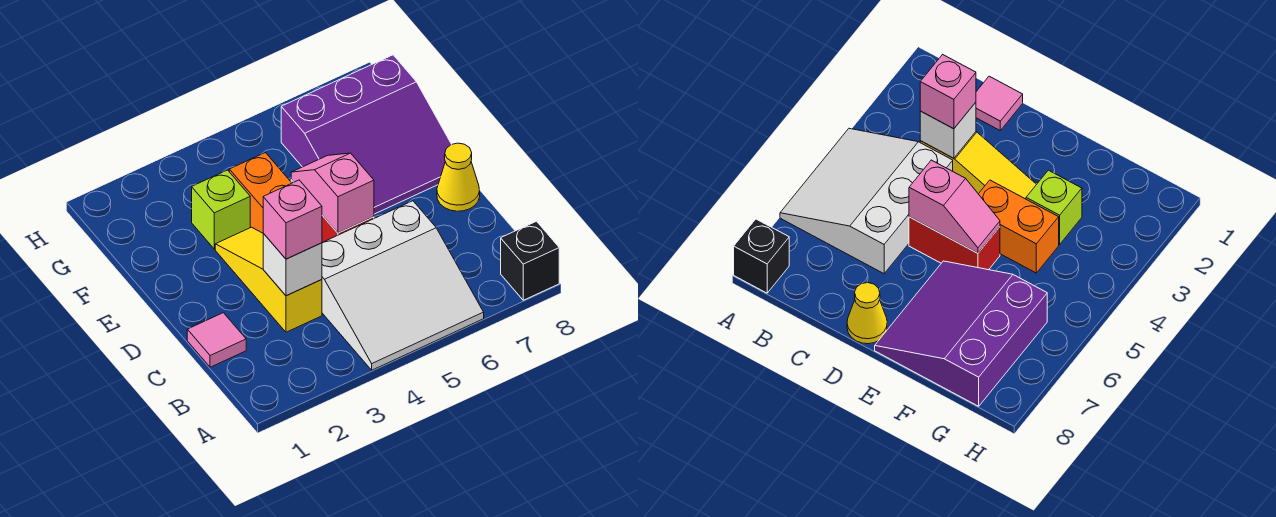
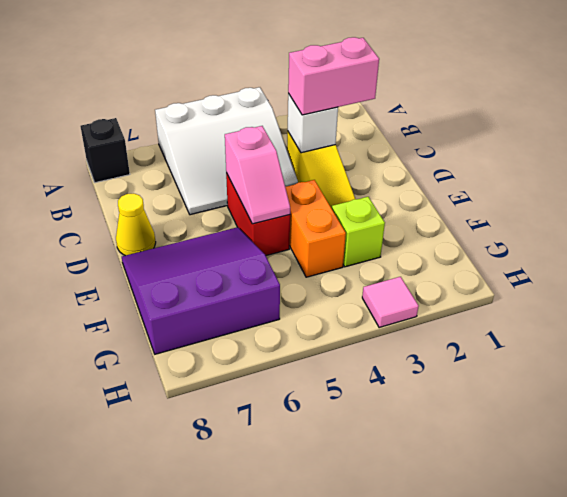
white slope A4:C6 level 1 top C -> white slope A4:C6 level 1 top A
pink tile C1 level 1 -> pink tile H3 level 1
pink brick C3 level 3 -> pink brick C2:C3 level 3

